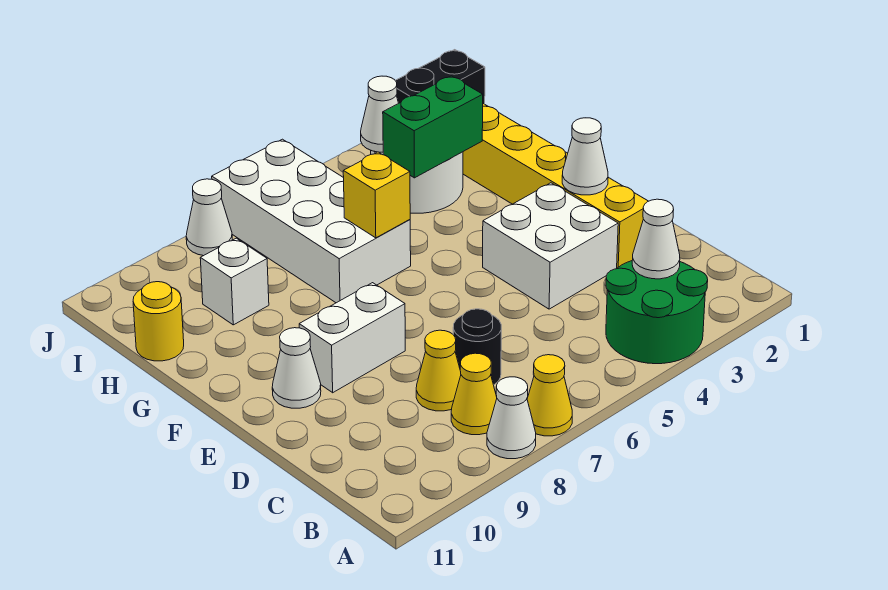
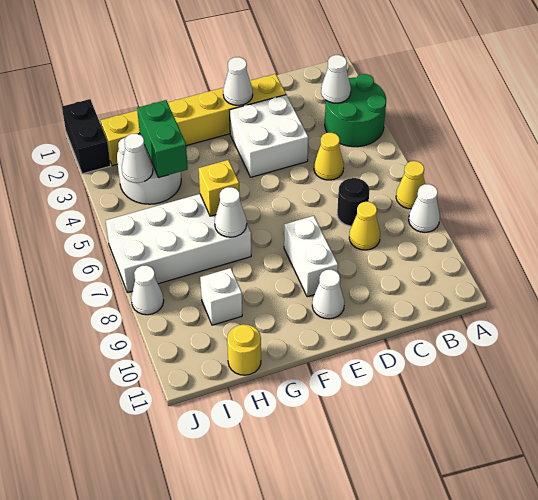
yellow cone B8 level 1 -> yellow cone C5 level 1
none -> white cone G7 level 2

